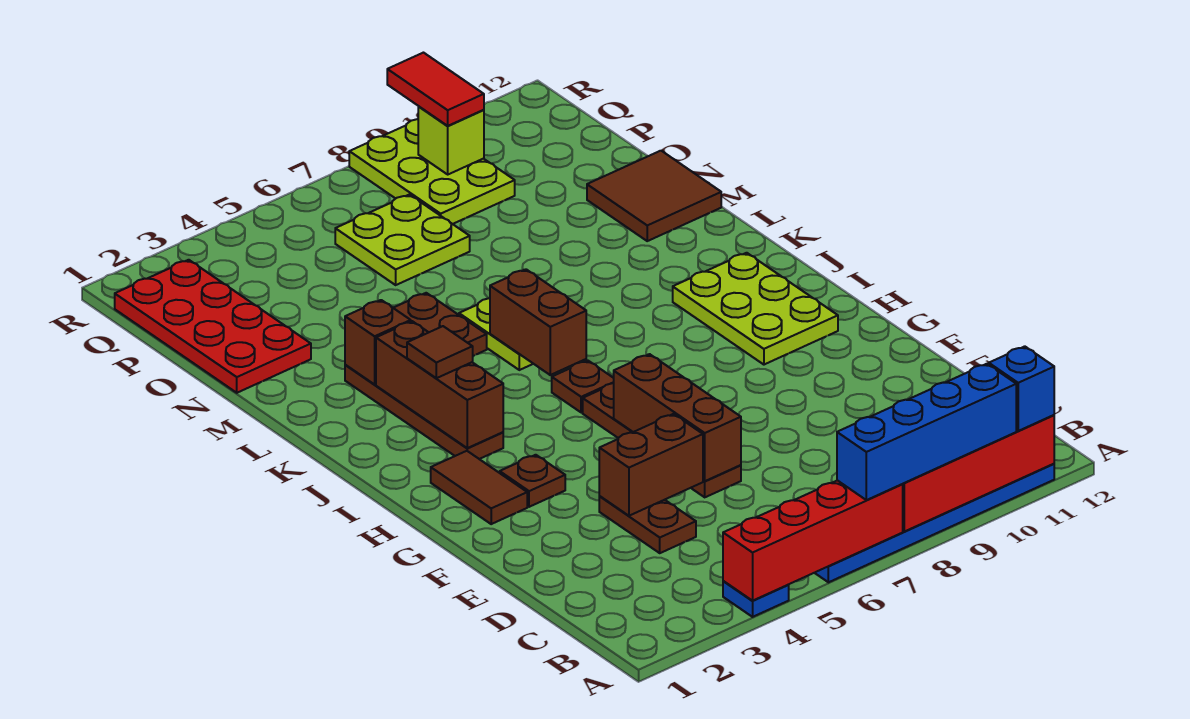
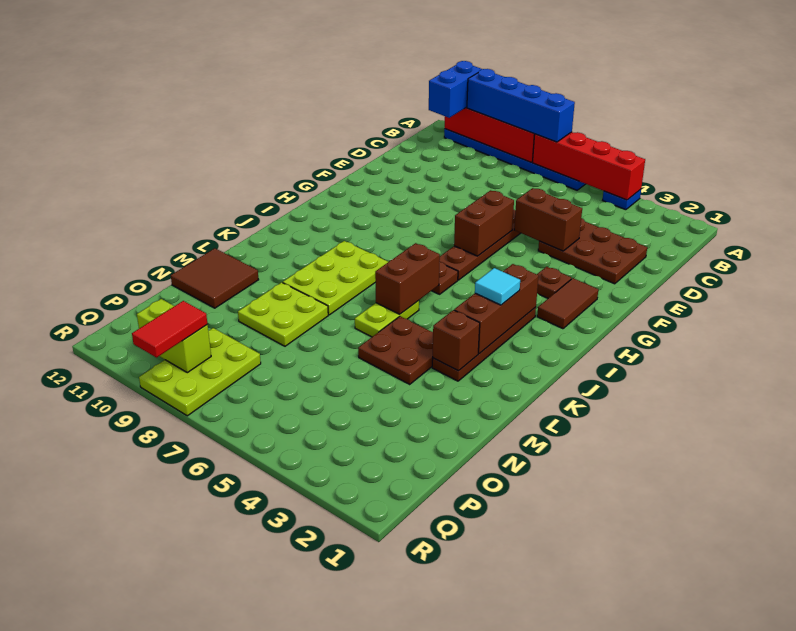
blue brick A11 level 3 -> blue brick A11:B11 level 3
brown plate D4:E4 level 1 -> brown plate D2:E4 level 1
brown brick E6:G6 level 2 -> brown brick F6:G6 level 2
lime plate H10:J11 level 1 -> lime plate J8:L9 level 1
brown tile J3 level 3 -> cyan tile J3 level 3
red plate N1:Q2 level 1 -> none
lime plate O6:P7 level 1 -> lime plate M8:N9 level 1
lime brick Q9 level 2 -> lime brick Q9:Q10 level 2

